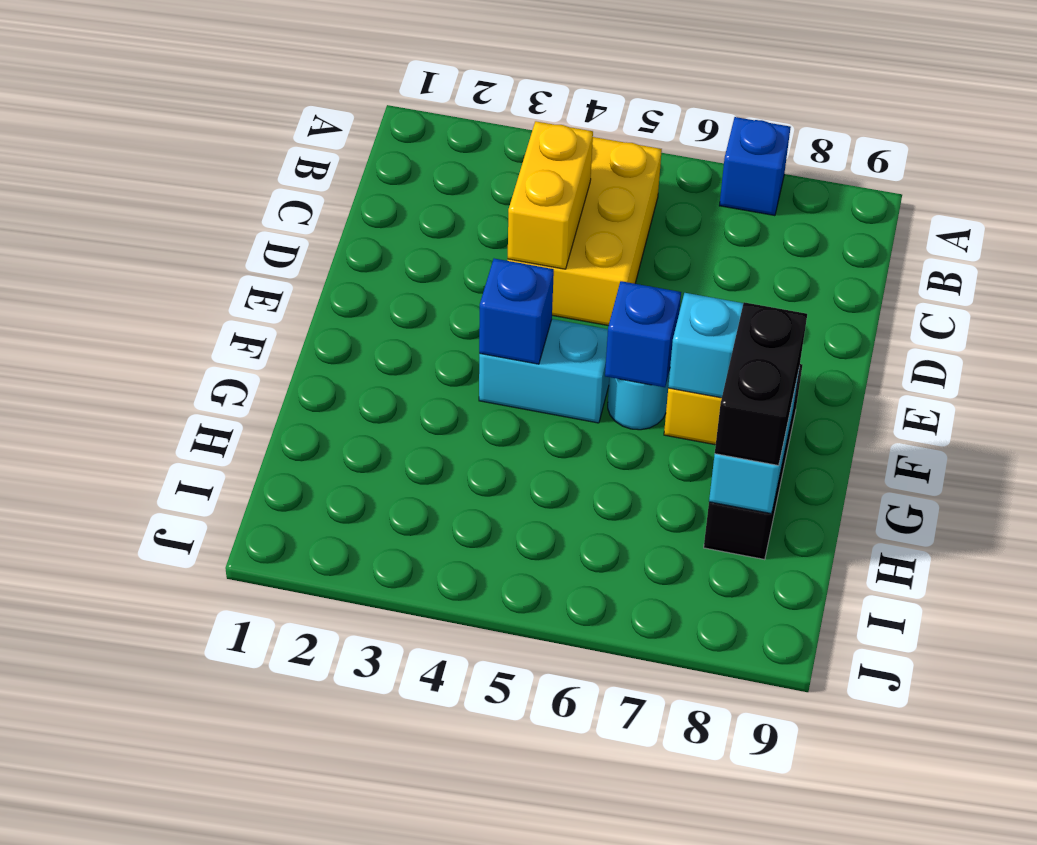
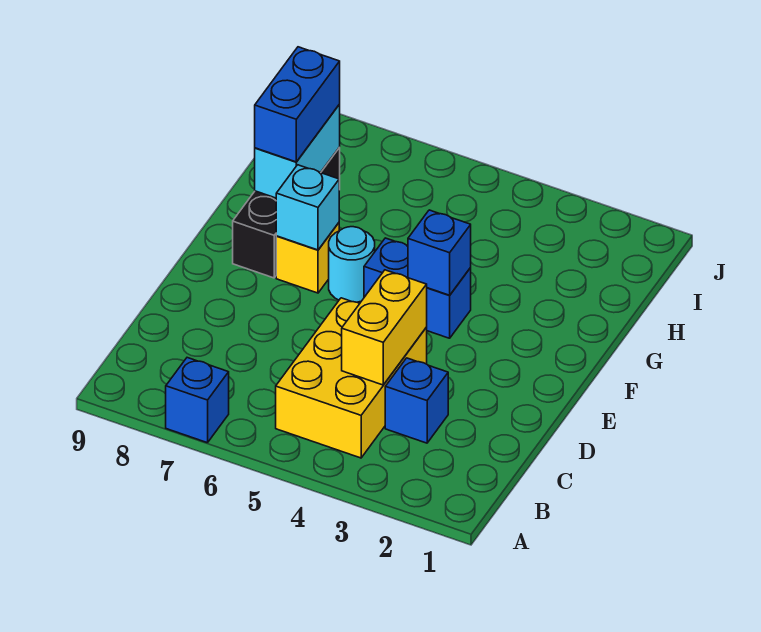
cyan brick F4:F5 level 1 -> blue brick F4:F5 level 1
blue brick F6 level 2 -> blue brick C3 level 1
black brick G8:H8 level 3 -> blue brick G8:H8 level 3

